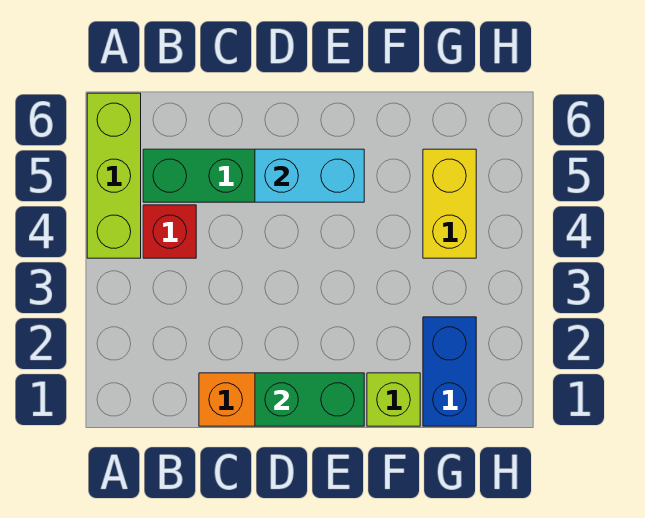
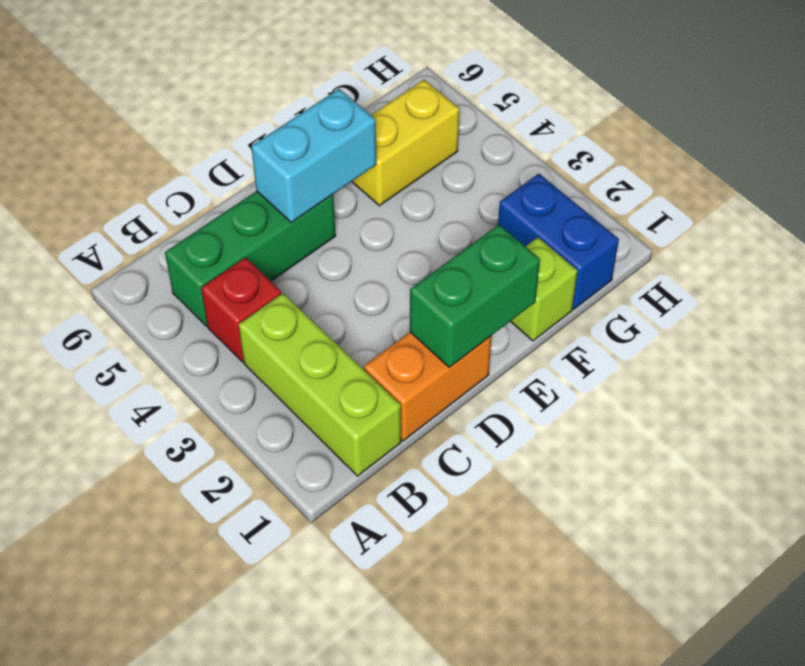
lime brick A4:A6 level 1 -> lime brick B1:B3 level 1
yellow brick G4:G5 level 1 -> yellow brick F5:G5 level 1

